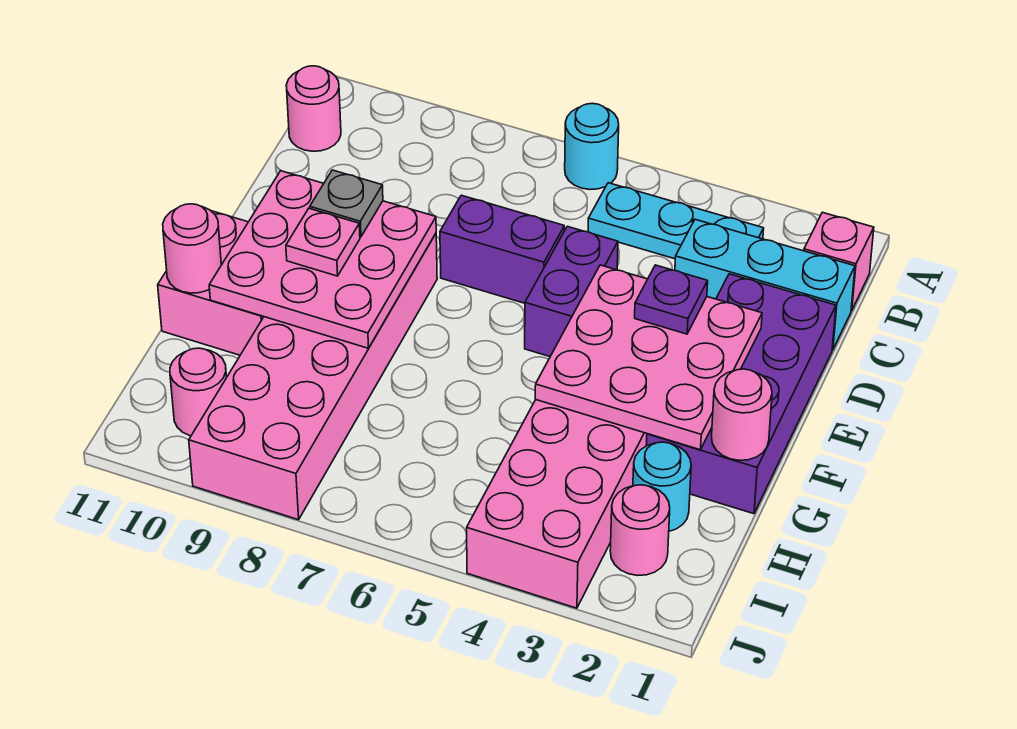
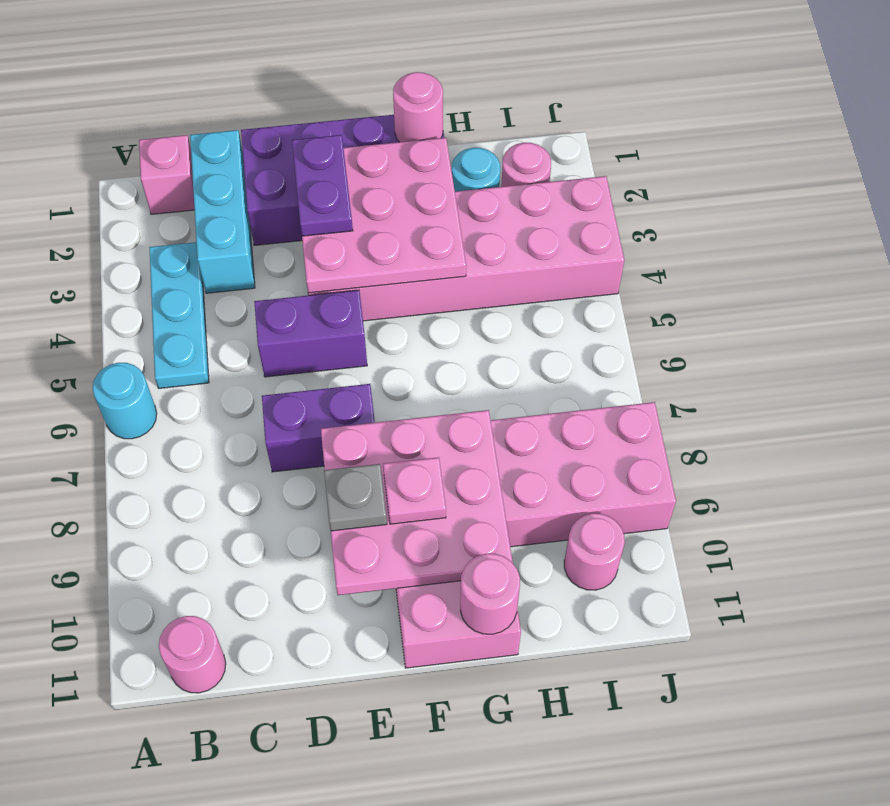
purple brick D6:D7 level 1 -> purple brick D7:E7 level 1
purple plate E3 level 3 -> purple plate E2:E3 level 3

